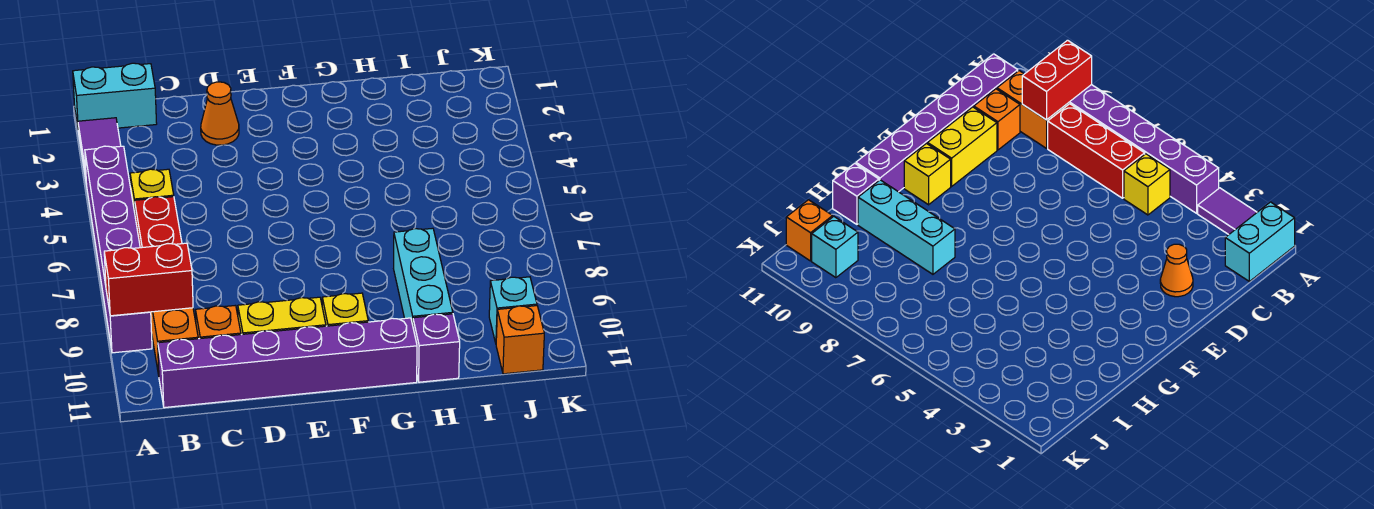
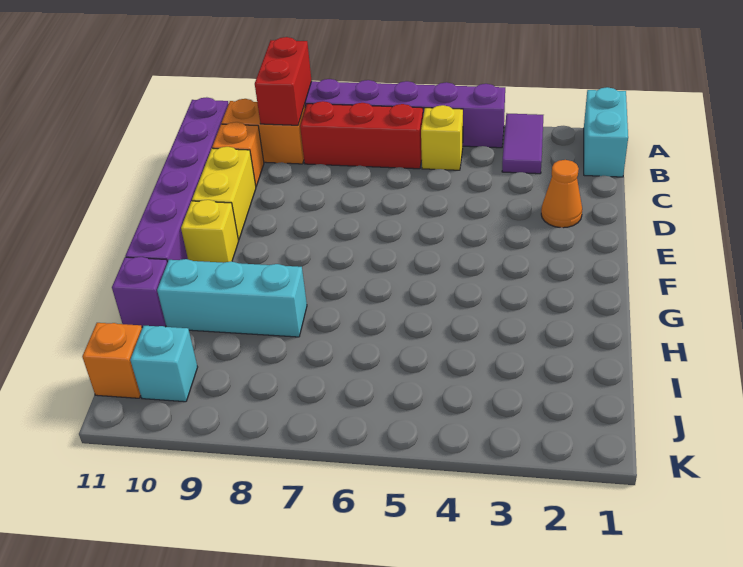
purple tile A2:A3 level 1 -> purple tile A3:B3 level 1

